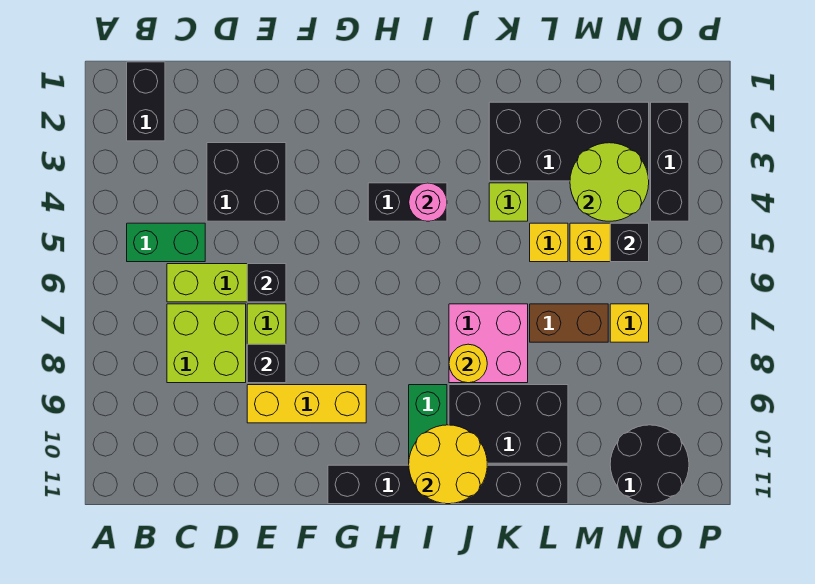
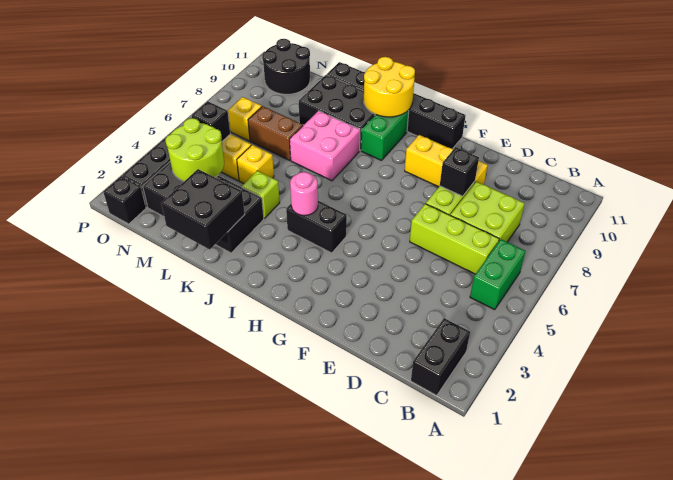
green brick B5:C5 level 1 -> green brick B5:B6 level 1
black brick D3:E4 level 1 -> black brick K1:L2 level 2
black brick E6 level 2 -> black brick O1 level 1
yellow round brick J8 level 2 -> none

